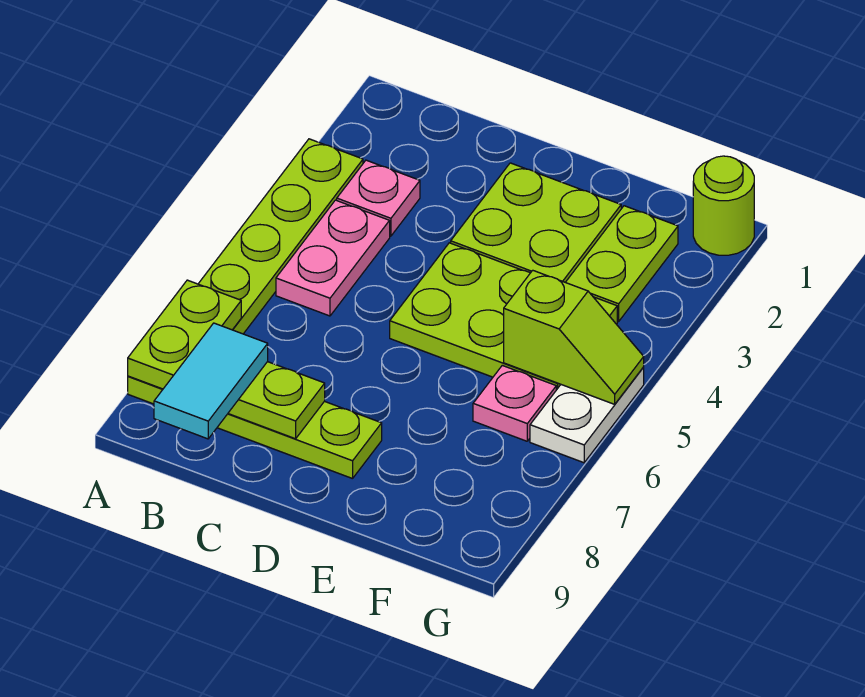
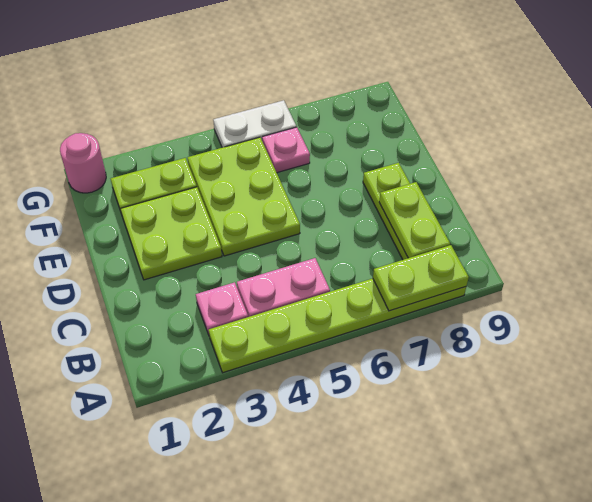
cyan tile B8:B9 level 3 -> none
lime slope F5:G5 level 2 top F -> none
lime round brick G1 level 1 -> pink round brick G1 level 1

